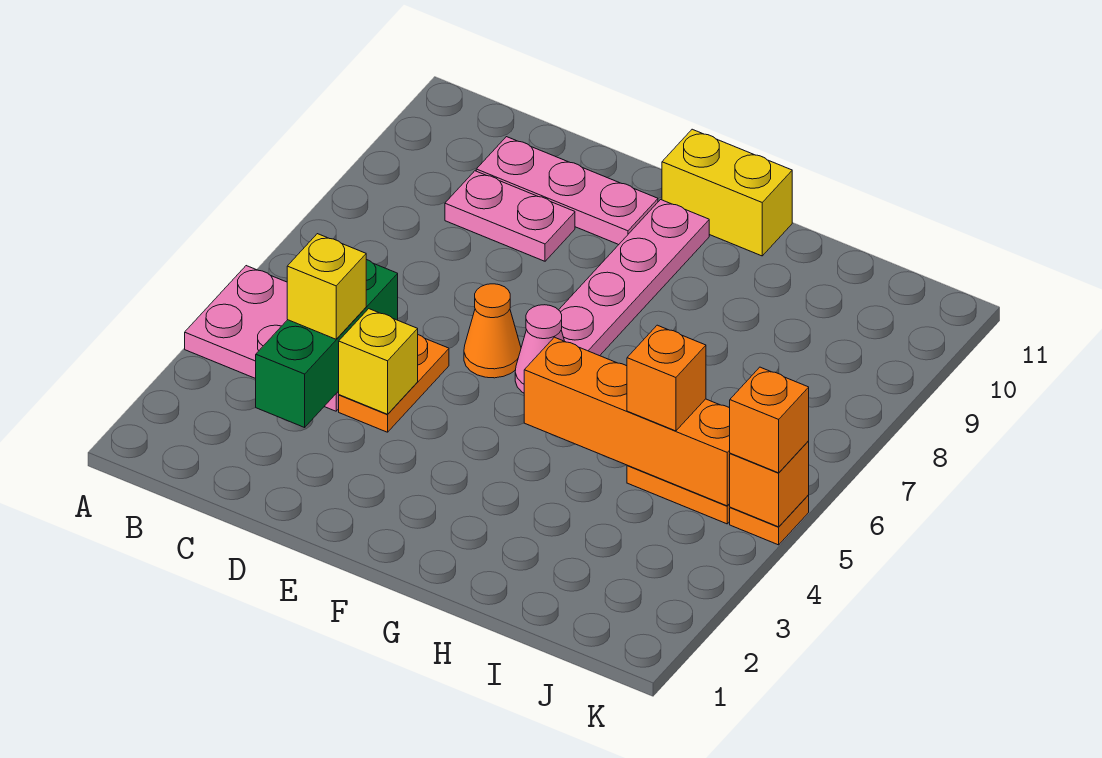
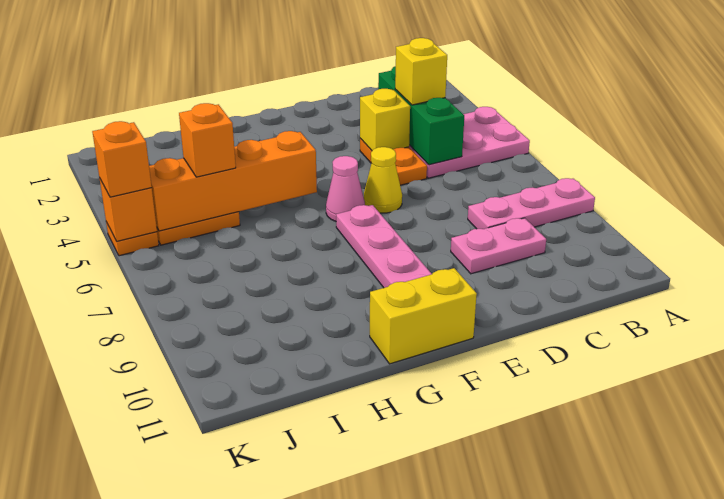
pink plate C10:E10 level 1 -> pink plate A8:C8 level 1
orange cone E6 level 1 -> yellow cone E6 level 1

